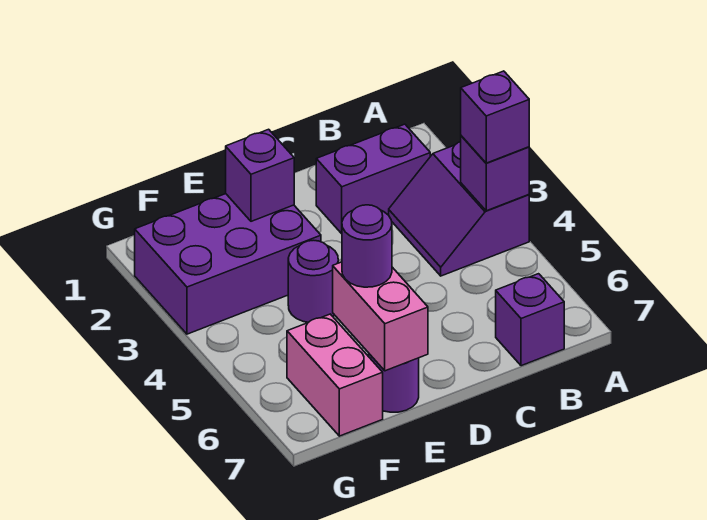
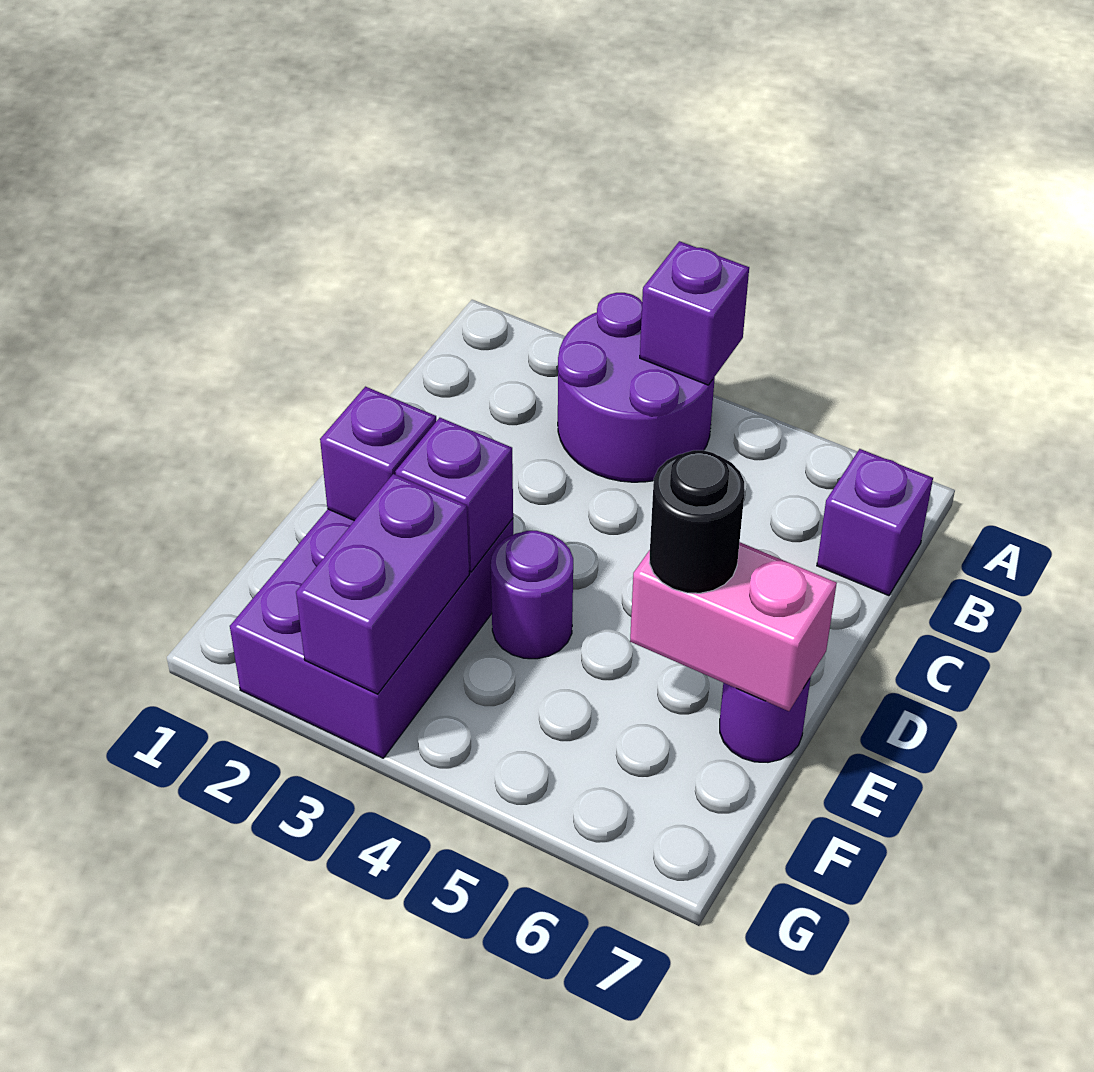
purple slope A3:B4 level 1 top A -> purple round brick A3:B4 level 1
purple brick A4 level 3 -> purple brick E3 level 2
purple brick B2:C2 level 1 -> purple brick F3:G3 level 2
purple round brick E6 level 3 -> black round brick E6 level 3
pink brick F6:F7 level 1 -> none

